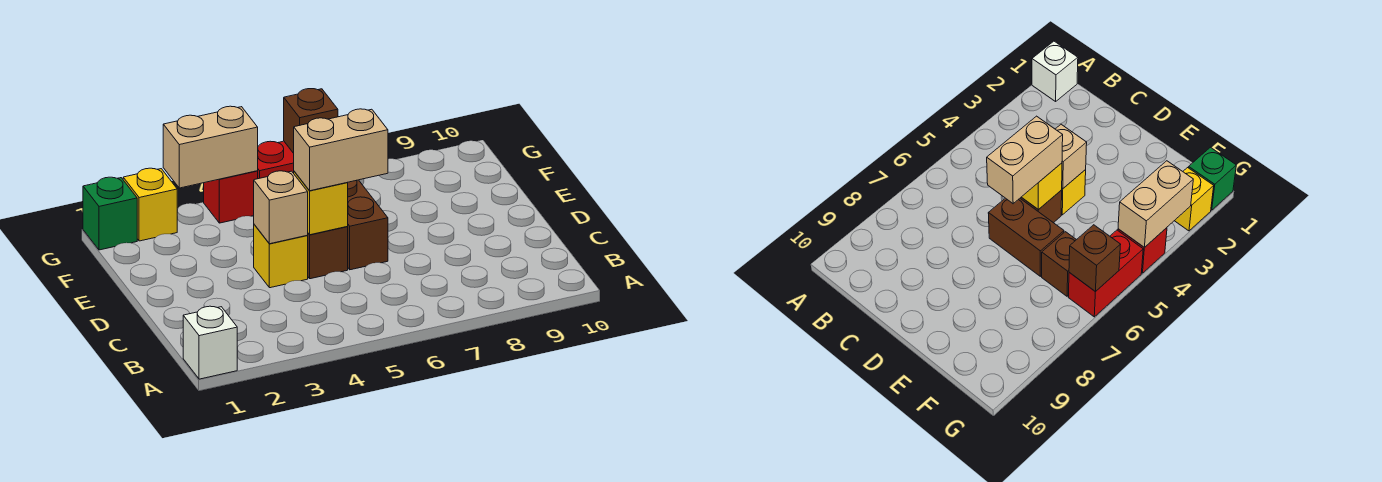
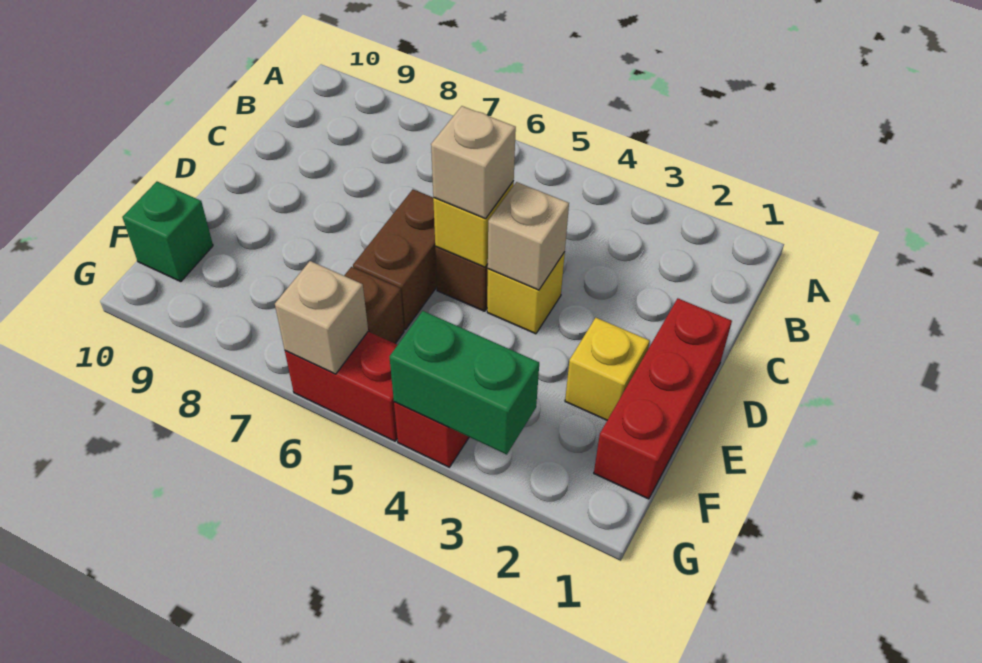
white brick A1 level 1 -> none
none -> red brick D1:F1 level 1
tan brick D5:D6 level 3 -> tan brick D5 level 3
green brick G1 level 1 -> green brick F10 level 1
yellow brick G2 level 1 -> yellow brick E2 level 1
tan brick G3:G4 level 2 -> green brick G3:G4 level 2
brown brick G6 level 2 -> tan brick G6 level 2

